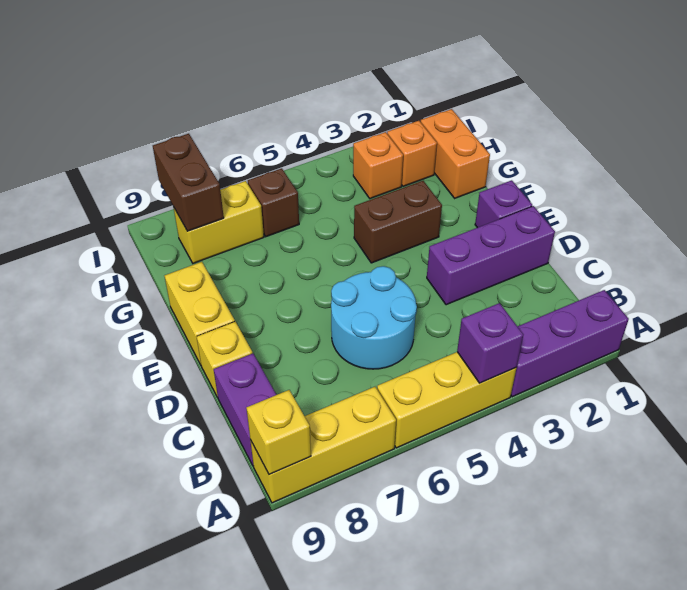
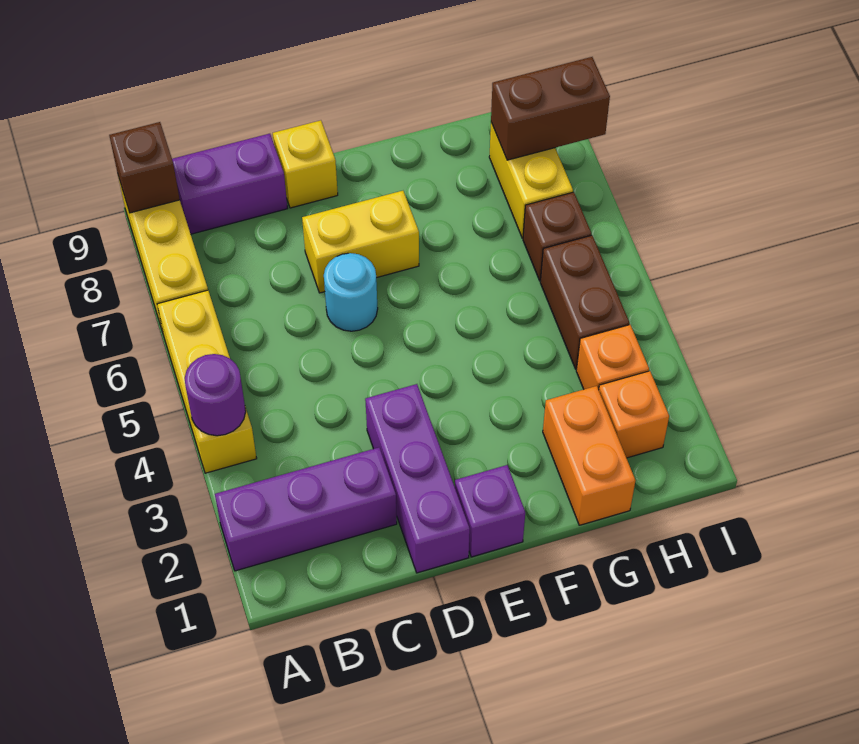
purple brick A1:A3 level 1 -> purple brick A2:C2 level 1
purple brick A4 level 2 -> purple round brick A4 level 2
yellow brick A9 level 2 -> brown brick A9 level 2
cyan round brick C5:D6 level 1 -> cyan round brick D6 level 1
yellow brick E9:F9 level 1 -> yellow brick D7:E7 level 1
brown brick F3:F4 level 1 -> brown brick H4:H5 level 1
orange brick G1:H1 level 1 -> orange brick G1:G2 level 1

